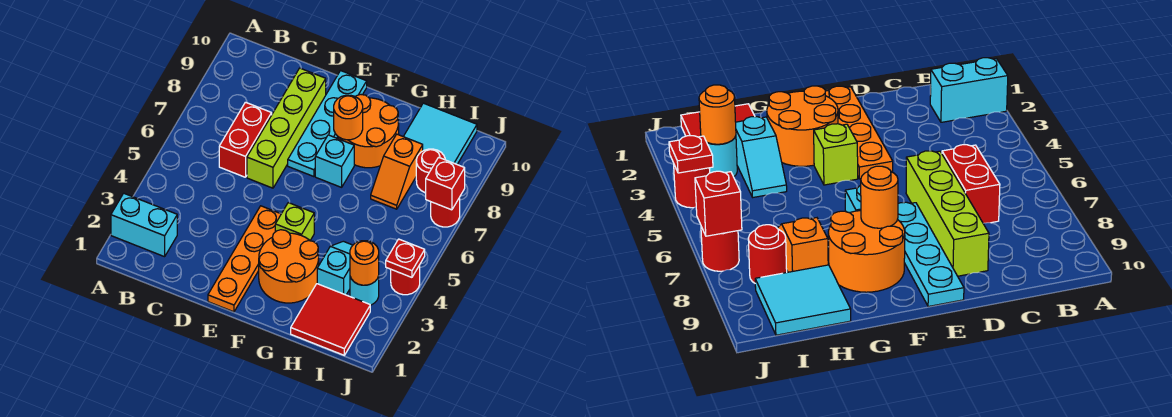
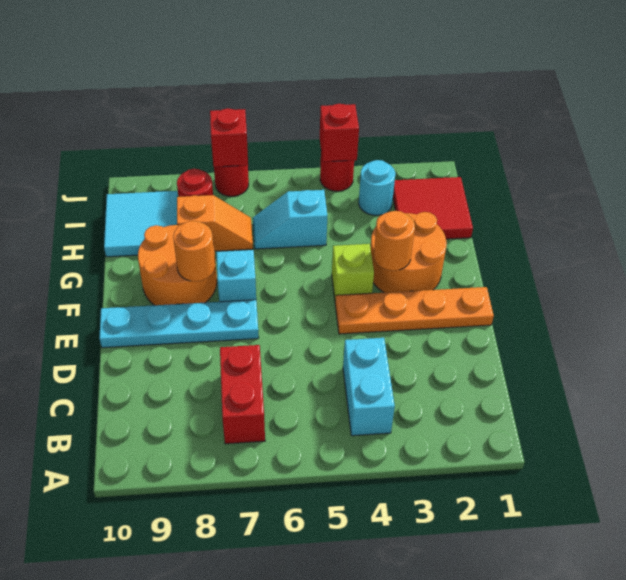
cyan brick A2:B2 level 1 -> cyan brick B4:C4 level 1
red brick C6:C7 level 1 -> red brick B7:C7 level 1
lime brick D6:D9 level 1 -> none
cyan slope H3:H4 level 1 top 3 -> cyan slope H5:H6 level 1 top 5
orange round brick I3 level 2 -> orange round brick F3 level 2
red plate J4 level 2 -> red brick J4 level 2

